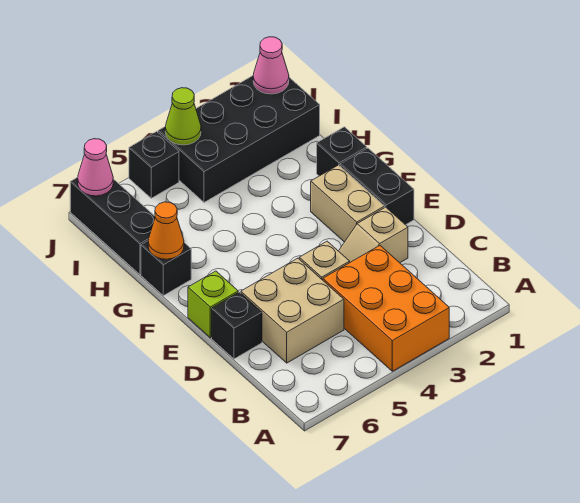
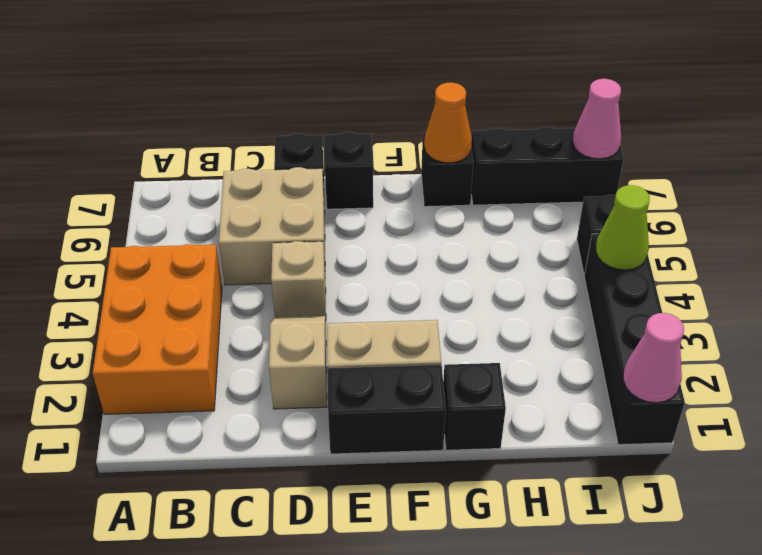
orange brick A3:C4 level 1 -> orange brick A2:B4 level 1
lime brick E7 level 1 -> black brick E7 level 1
black brick I1:J4 level 1 -> black brick J1:J4 level 1

